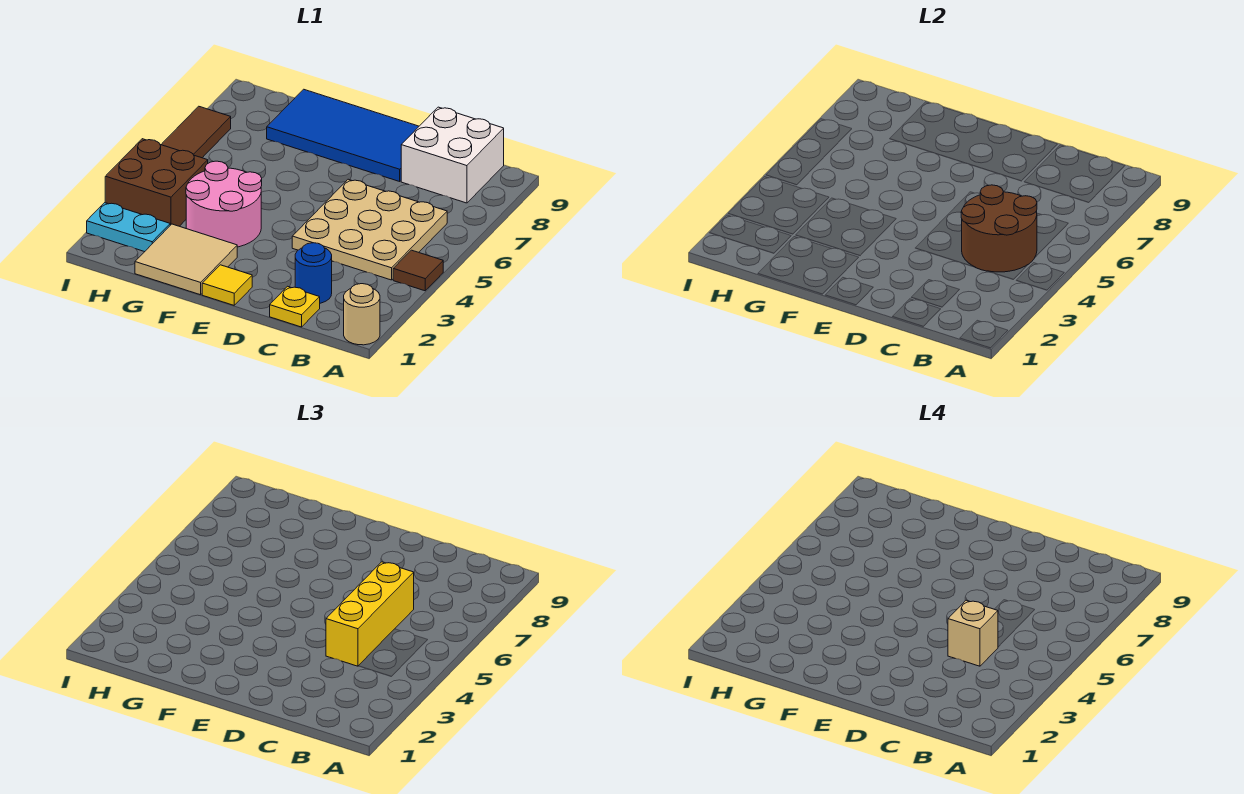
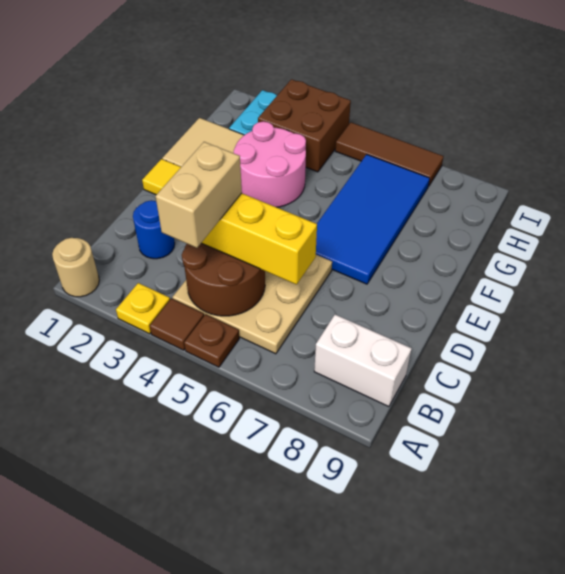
none -> brown plate A5 level 1
white brick B8:C9 level 1 -> white brick B8:B9 level 1
yellow plate C1 level 1 -> yellow plate A3 level 1
tan brick C4 level 4 -> tan brick B4:C4 level 4
blue tile D8:G9 level 1 -> blue tile E6:H7 level 1

